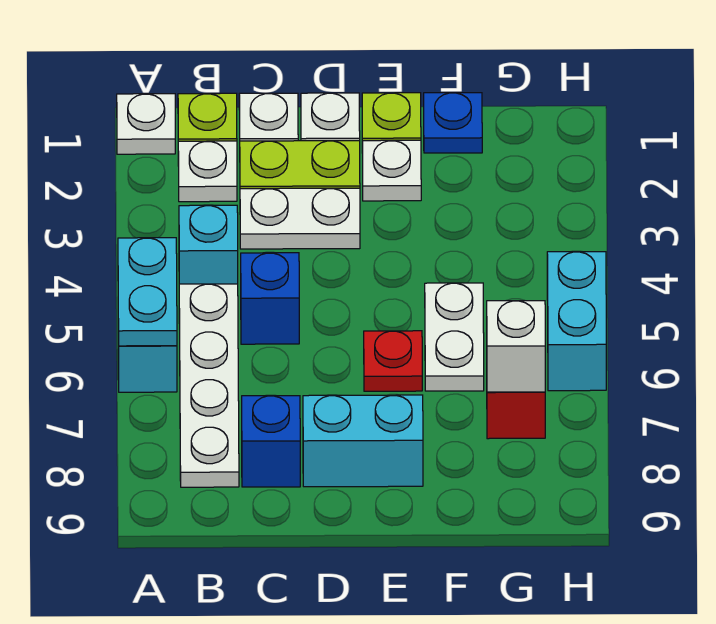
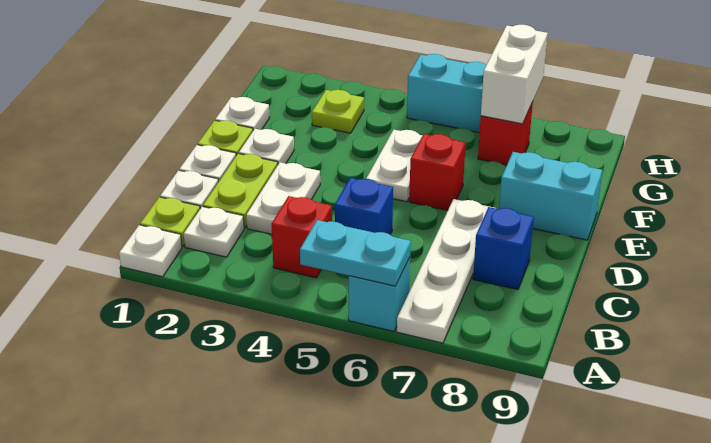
cyan brick B4 level 1 -> red brick B4 level 1
white plate B5:B8 level 1 -> white plate A7:D7 level 1
cyan brick D8:E8 level 1 -> cyan brick E8:E9 level 1
red plate E6 level 1 -> red brick E6 level 1
blue plate F1 level 1 -> white plate F1 level 1
white plate F5:F6 level 1 -> white plate E5:F5 level 1
none -> lime plate G3 level 1
white brick G7 level 2 -> white brick G7:H7 level 2

